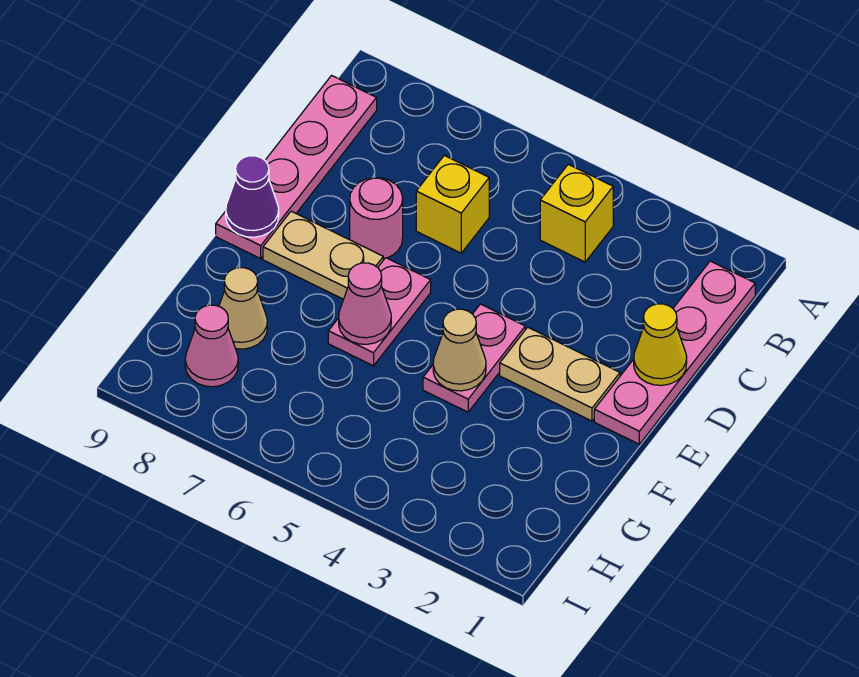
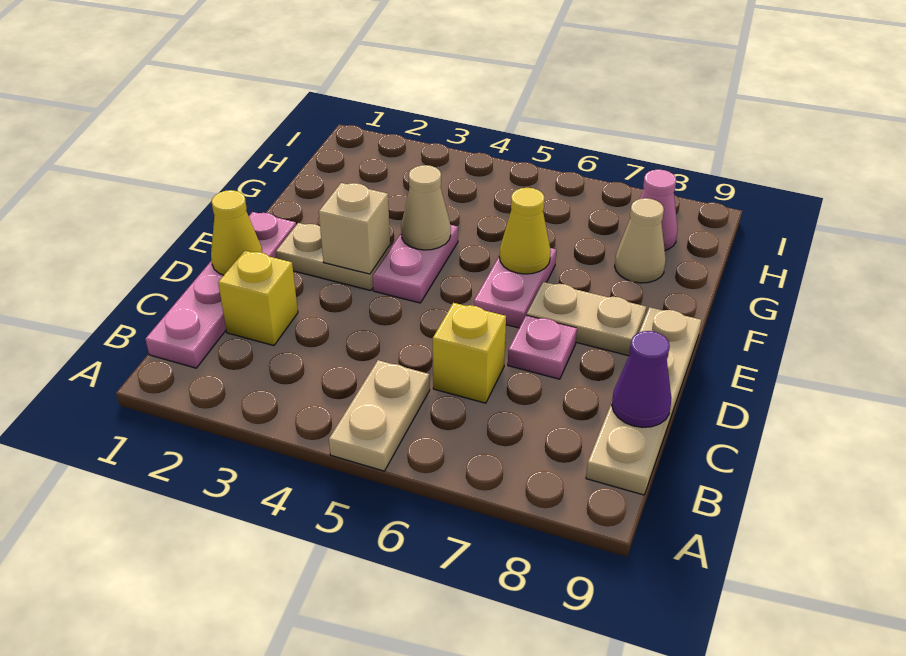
none -> tan plate A5:B5 level 1
yellow brick B4 level 1 -> yellow brick C2 level 1
pink plate B9:E9 level 1 -> tan plate B9:E9 level 1
pink round brick D7 level 1 -> pink plate D7 level 1
none -> tan brick E3 level 2
purple cone E9 level 2 -> purple cone C9 level 2
pink cone F6 level 2 -> yellow cone F6 level 2

